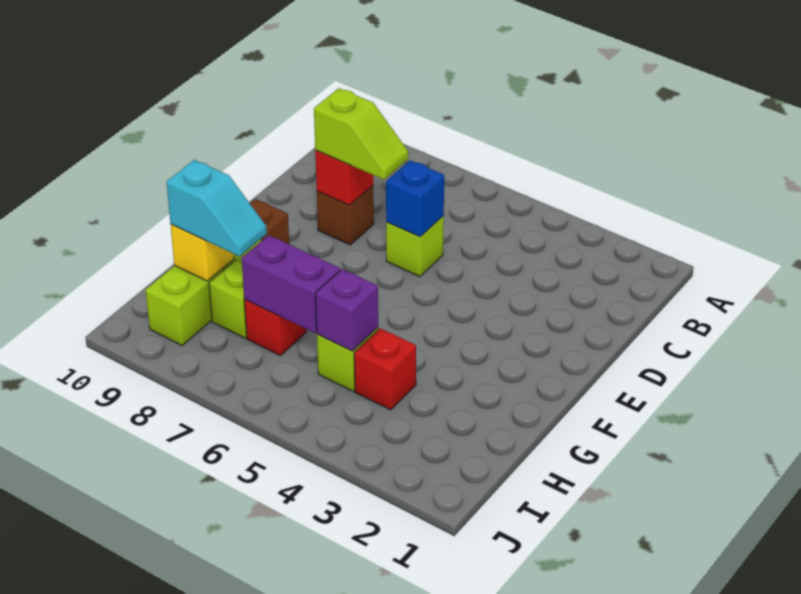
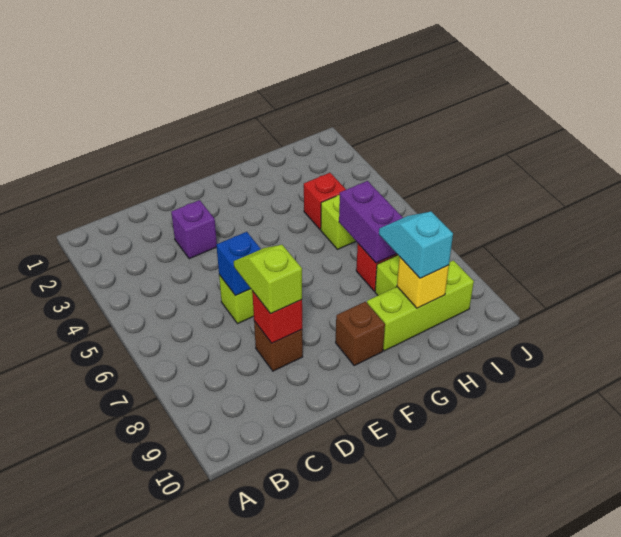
purple brick H5 level 2 -> purple brick D3 level 1

